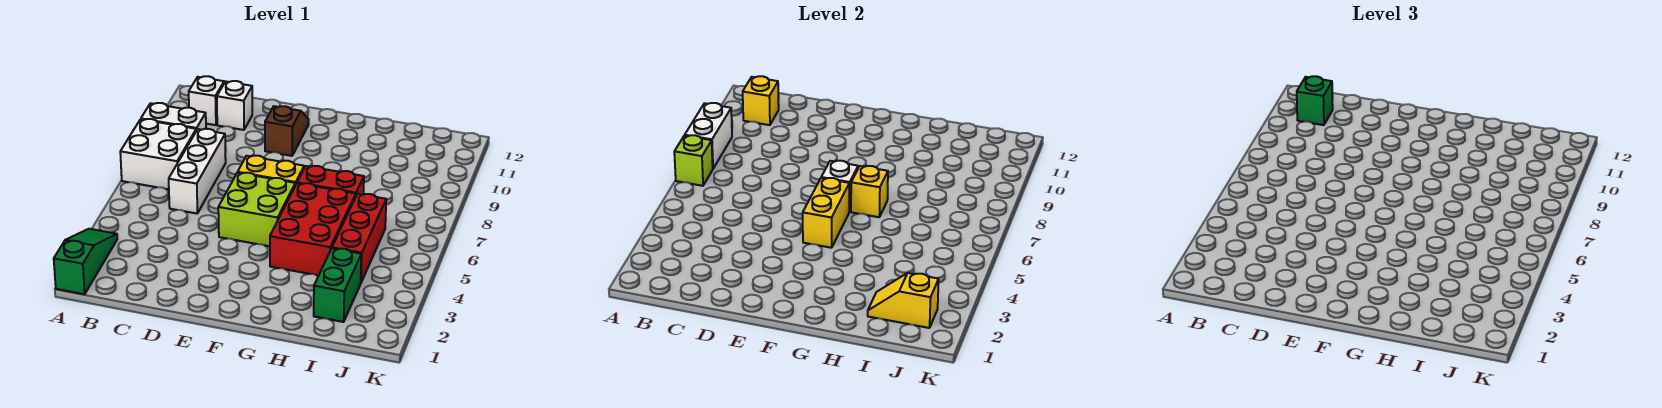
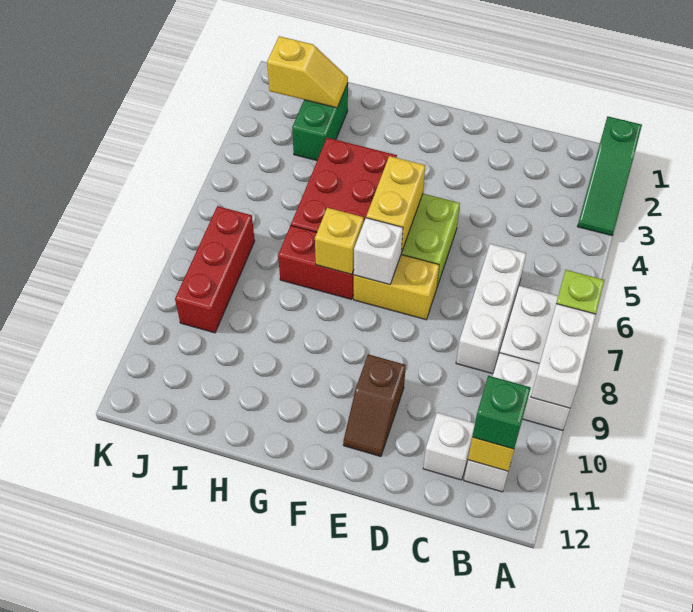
red brick I4:I6 level 1 -> red brick J7:J9 level 1

